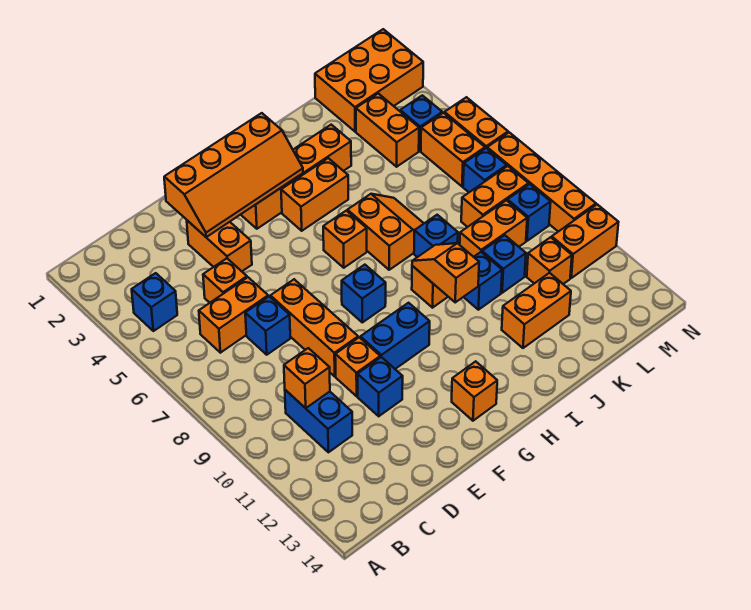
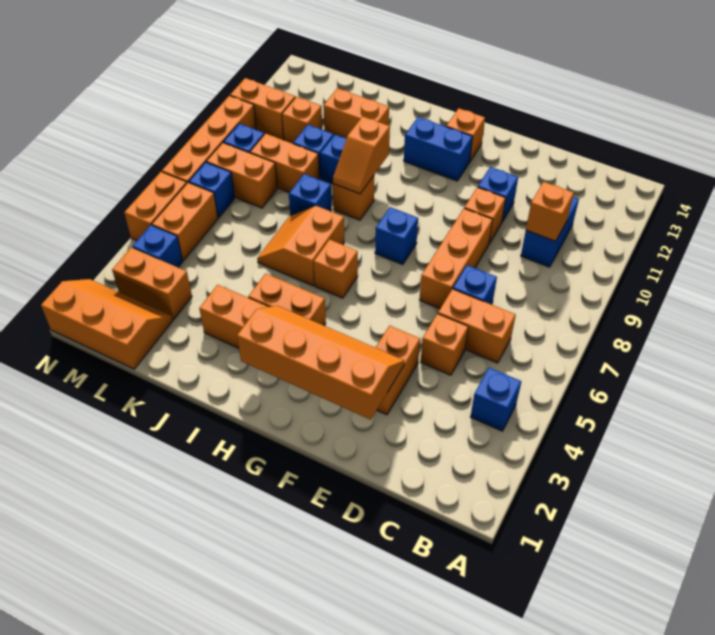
blue brick F10:G10 level 1 -> blue brick G12:H12 level 1
orange brick L1:N2 level 1 -> orange slope L1:N2 level 1 top 1
orange brick L3:L4 level 1 -> orange brick L3:M3 level 1

